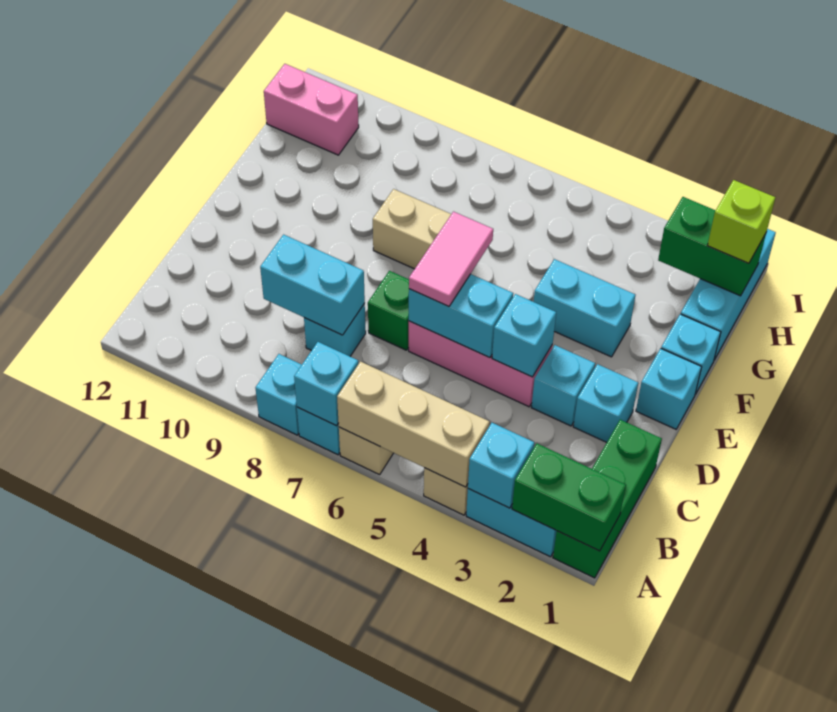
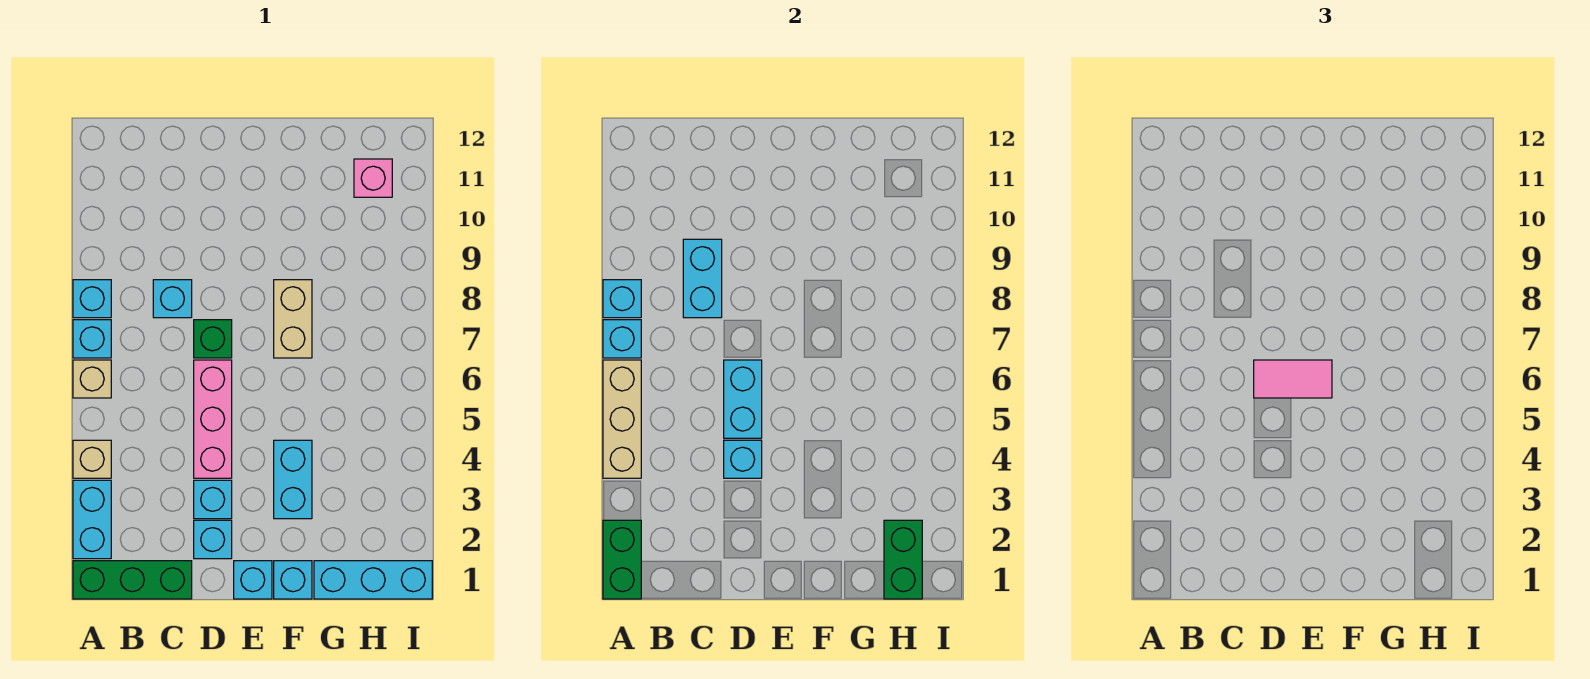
cyan brick A3 level 2 -> cyan brick A8 level 2
lime brick H1 level 3 -> none
pink brick H11:H12 level 1 -> pink brick H11 level 1

